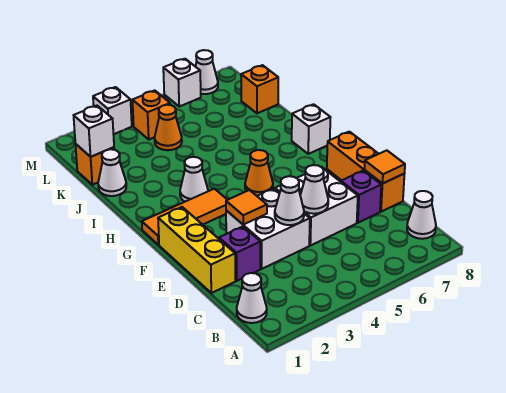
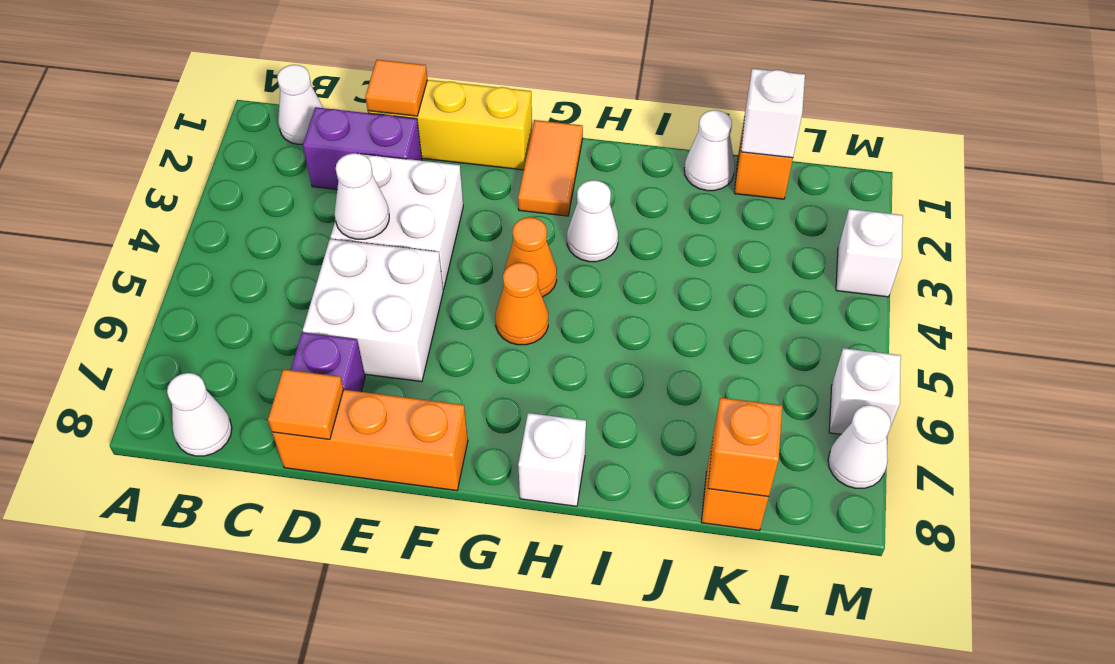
purple brick D2 level 1 -> purple brick C2:D2 level 1
white cone D5 level 2 -> none
orange tile E3 level 2 -> orange tile D1 level 2
orange tile G1:G3 level 1 -> orange tile G1:G2 level 1
orange cone K4 level 1 -> orange cone G4 level 1
orange brick L4 level 1 -> orange brick K8 level 2

